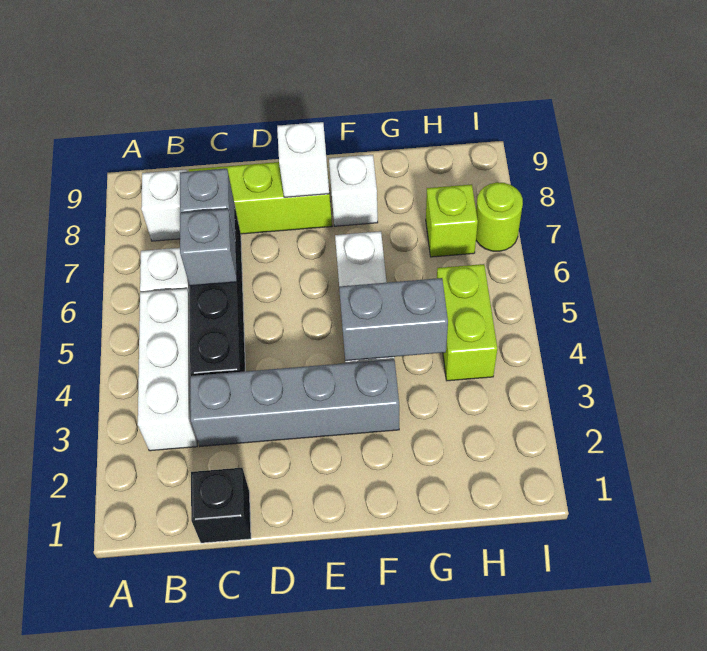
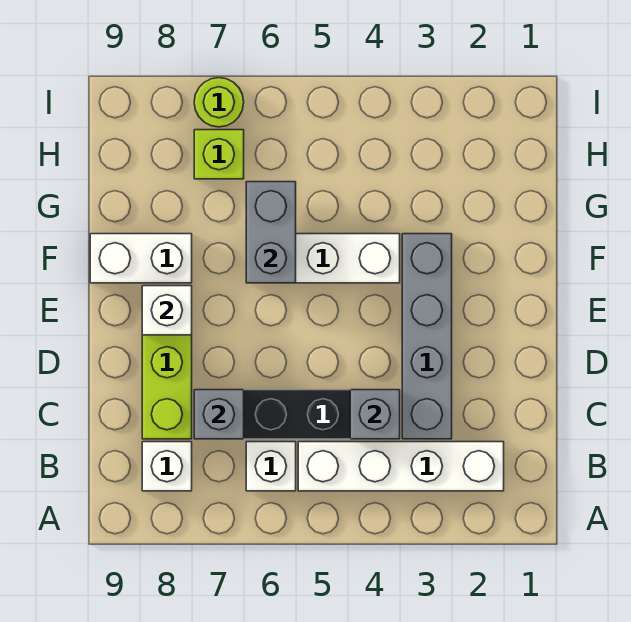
white brick B3:B5 level 1 -> white brick B2:B5 level 1
black brick C1 level 1 -> none
grey brick C6 level 2 -> grey brick C4 level 2
grey brick F4:G4 level 2 -> grey brick F6:G6 level 2
white brick F8 level 1 -> white brick F8:F9 level 1
lime brick H4:H5 level 1 -> none

